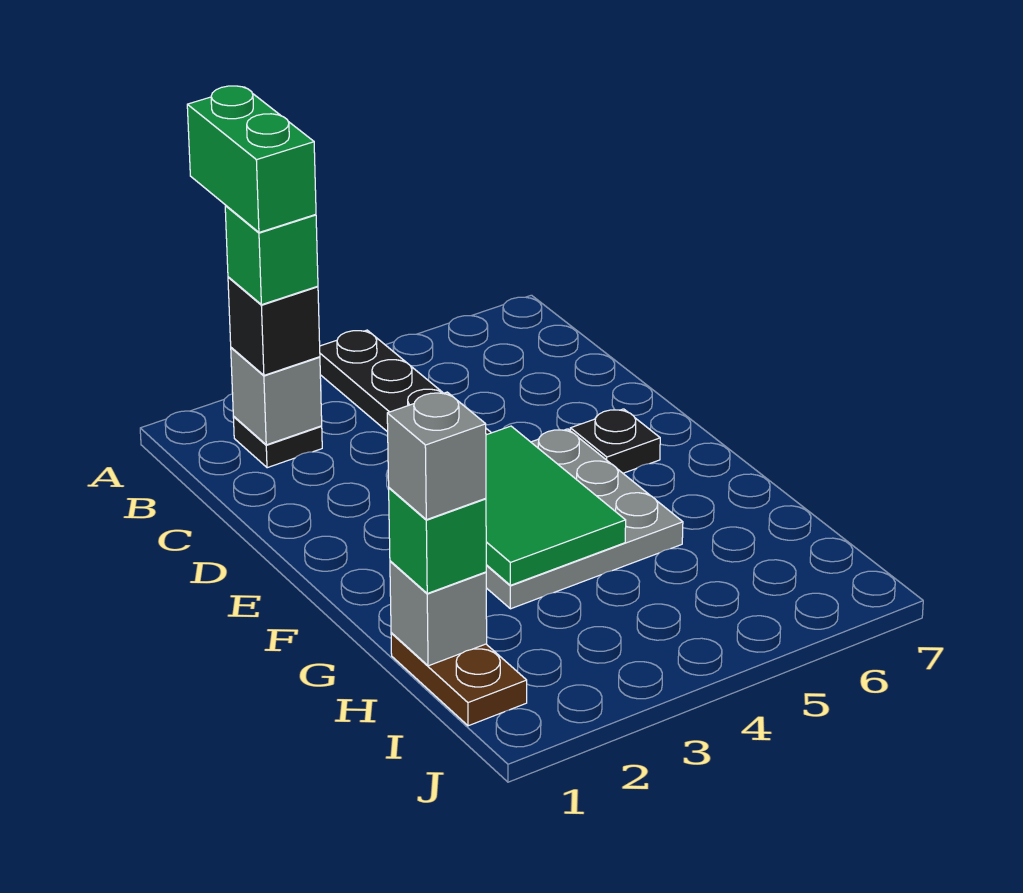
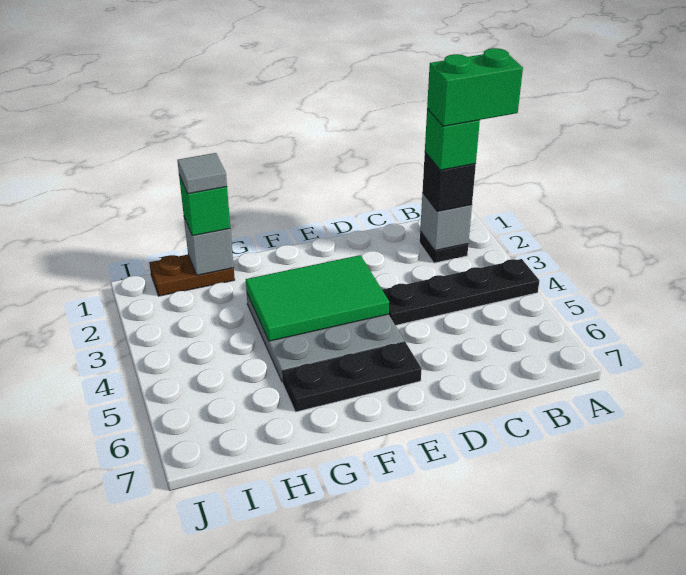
black plate E6 level 1 -> black plate E6:G6 level 1
grey brick H1 level 4 -> grey tile H1 level 4

